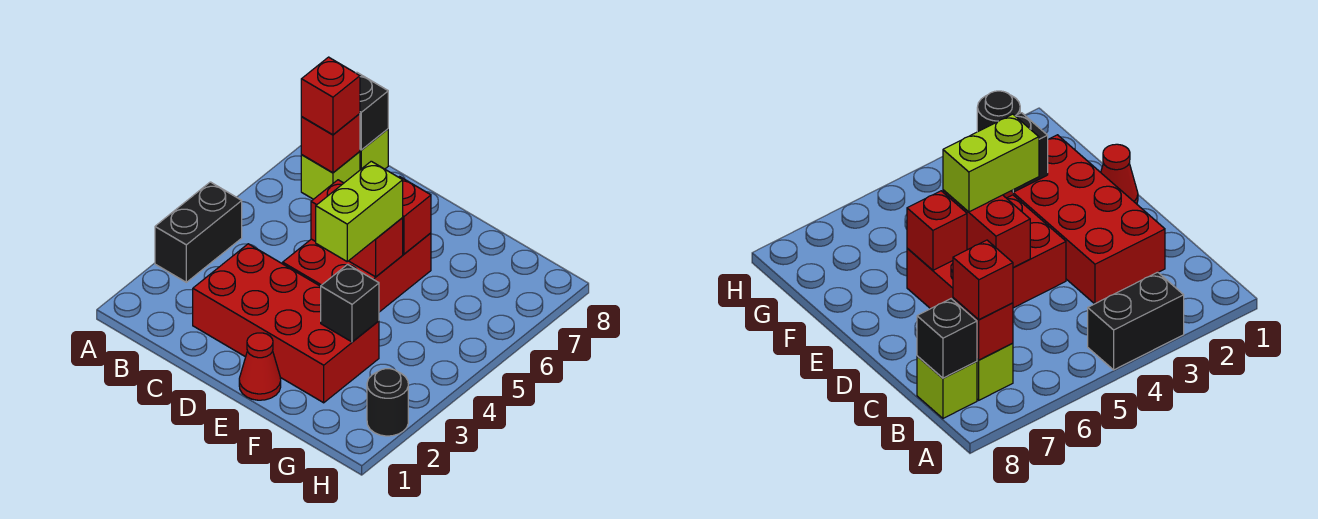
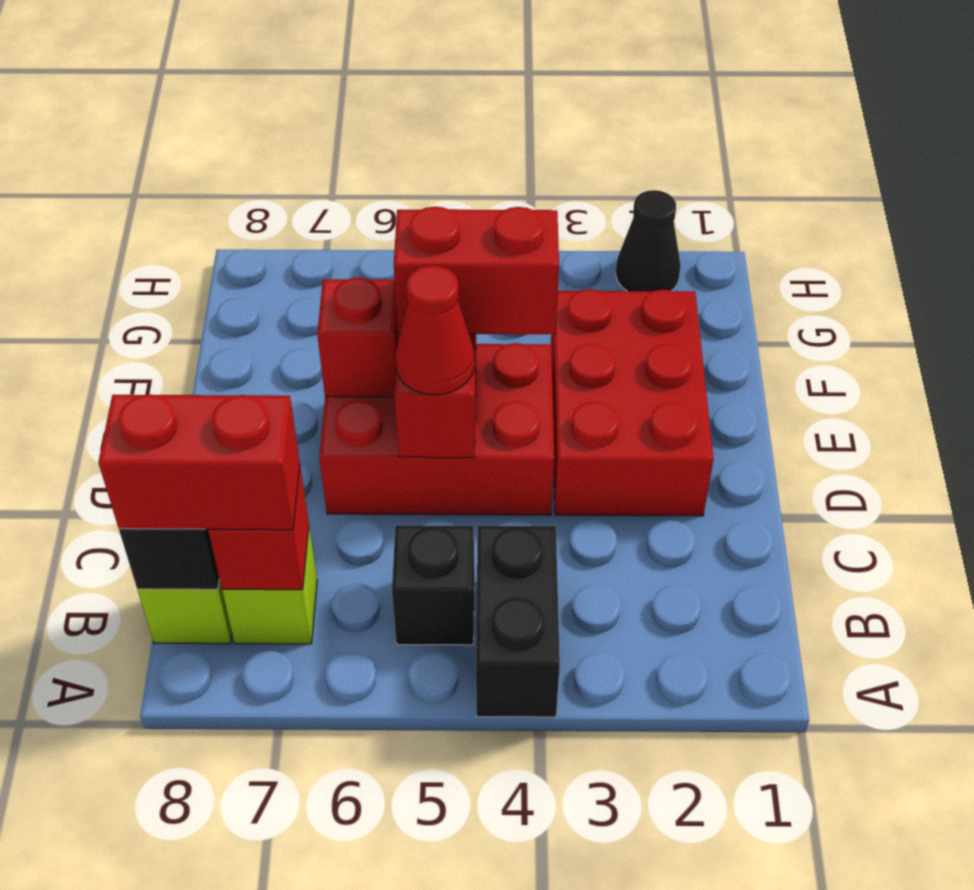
black brick A3:A4 level 1 -> black brick A4:B4 level 1
red brick B7 level 3 -> red brick B7:B8 level 3
red brick C2:F3 level 1 -> red brick D2:F3 level 1
red cone E1 level 1 -> red cone D5 level 3
lime brick E4:E5 level 3 -> red brick E4:E5 level 3
black brick F3 level 2 -> black brick B5 level 1
black round brick H2 level 1 -> black cone H2 level 1

